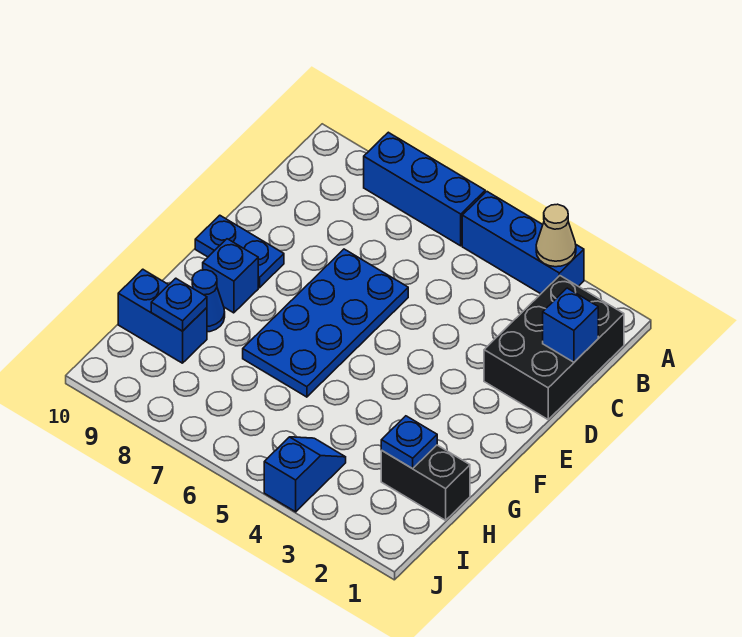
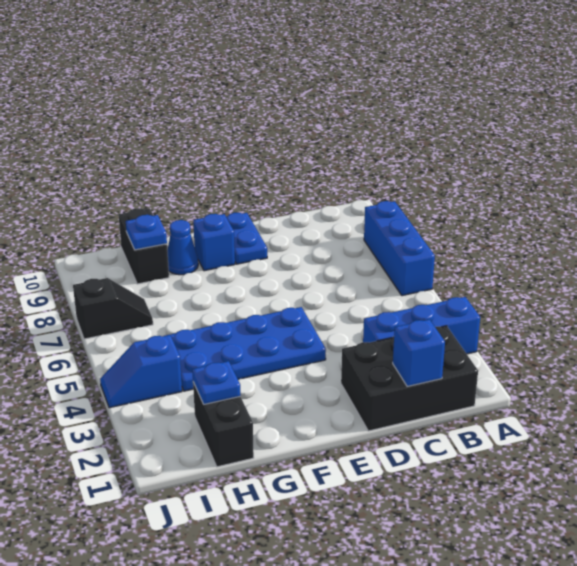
blue brick A3:A5 level 1 -> blue brick A3:C3 level 1
tan cone A3 level 2 -> none
blue plate D6:G7 level 1 -> blue plate E4:H5 level 1
blue brick H9:H10 level 1 -> black brick H9:H10 level 1
blue slope I4:J4 level 1 top J -> blue slope I4:J4 level 1 top I
none -> black slope I7:J7 level 1 top J

